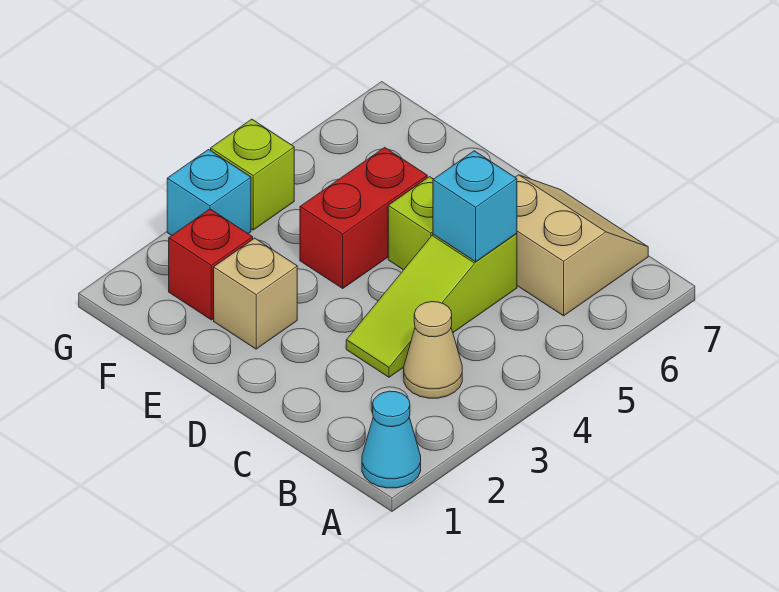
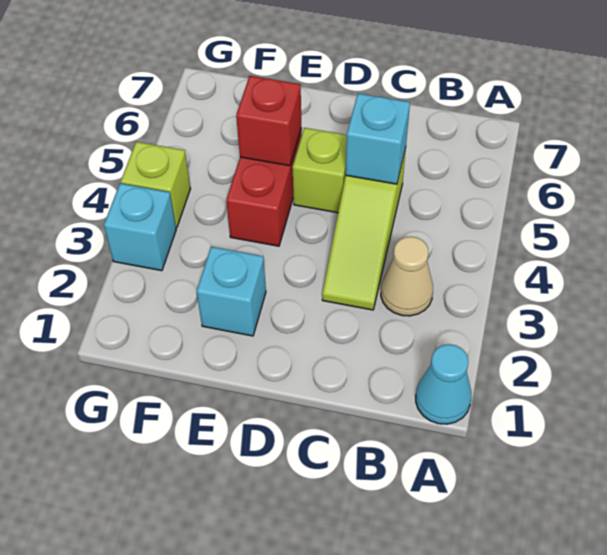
tan slope B6:C7 level 1 top 6 -> none
tan brick E2 level 1 -> cyan brick E2 level 1
red brick F2 level 1 -> red brick E5 level 2

